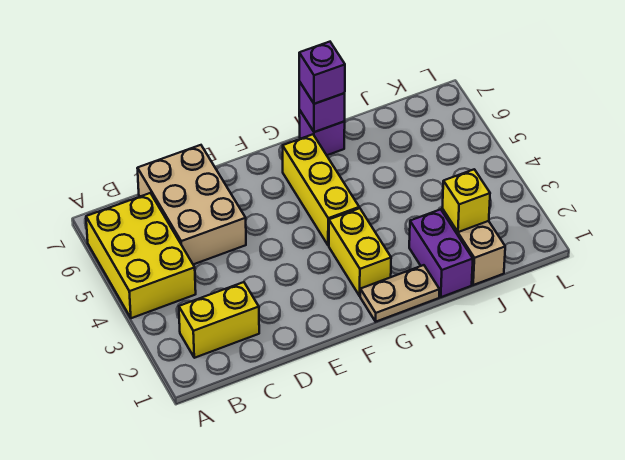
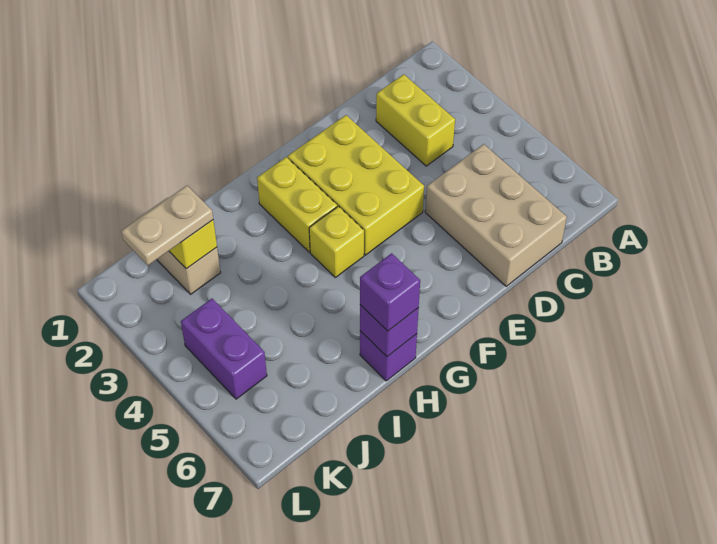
yellow brick A4:B6 level 1 -> yellow brick E2:F4 level 1
yellow brick B2:C2 level 1 -> yellow brick C2:C3 level 1
tan plate G1:H1 level 1 -> tan plate J2:K2 level 3
yellow brick G4:G6 level 1 -> yellow brick G4 level 1
purple brick I1:I2 level 1 -> purple brick K4:K5 level 1

